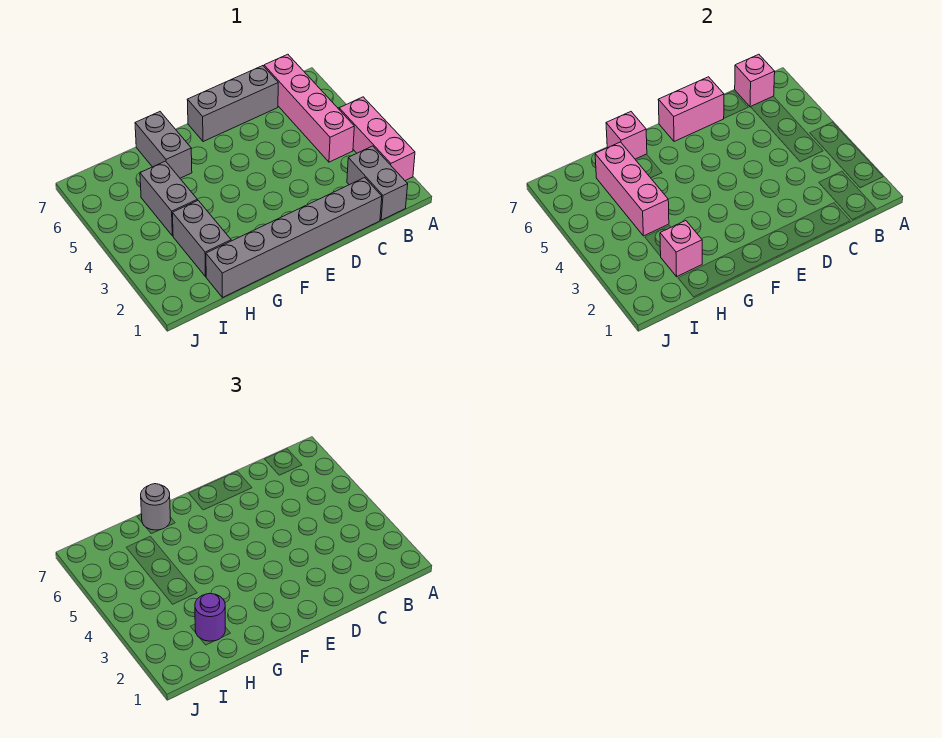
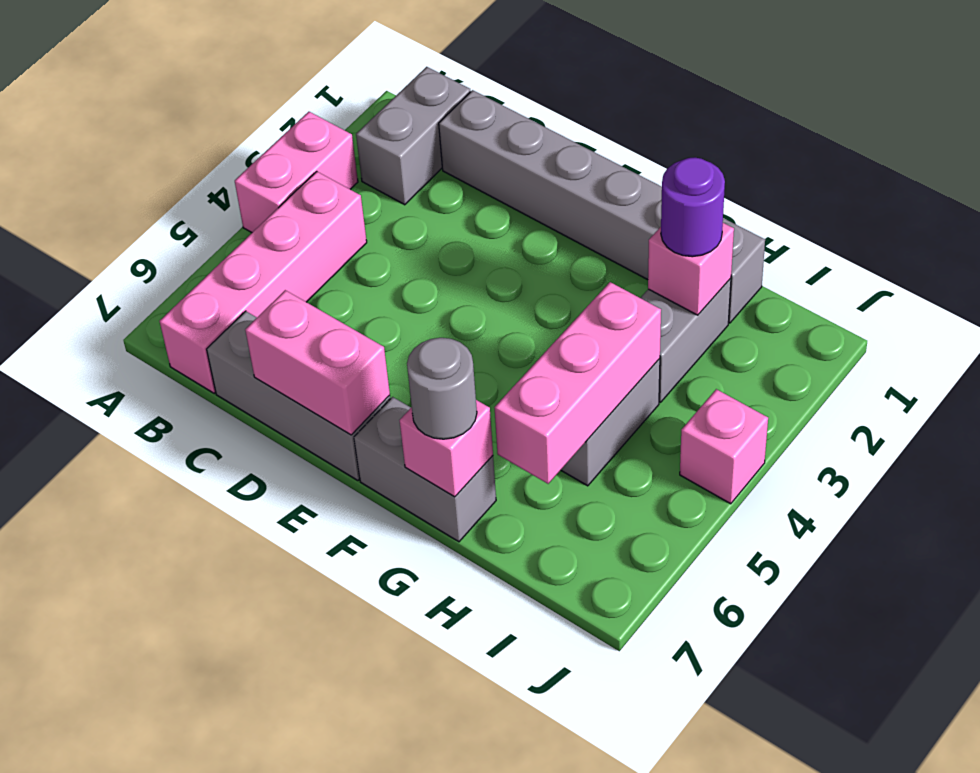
pink brick A2:A4 level 1 -> pink brick A3:A4 level 1
pink brick B7 level 2 -> pink brick J4 level 1
grey brick G6:G7 level 1 -> grey brick F7:G7 level 1

